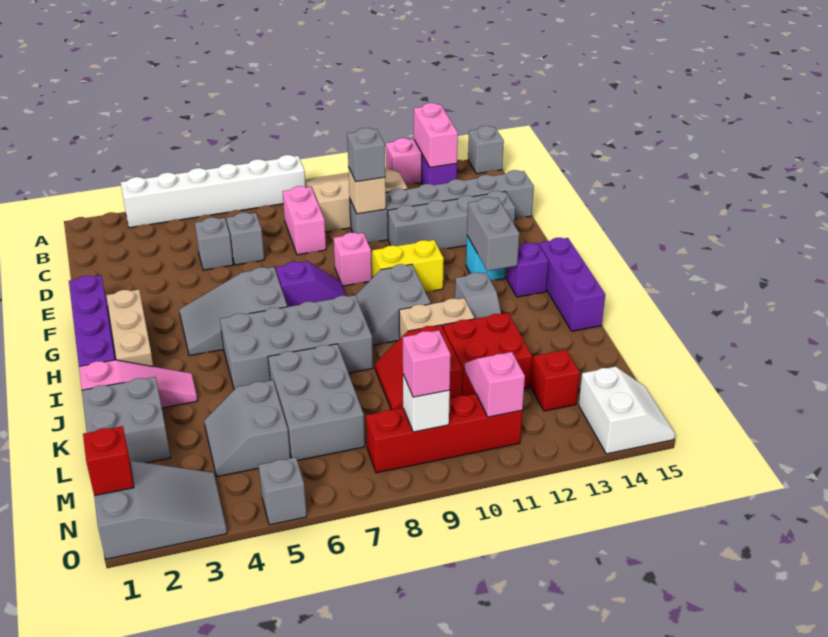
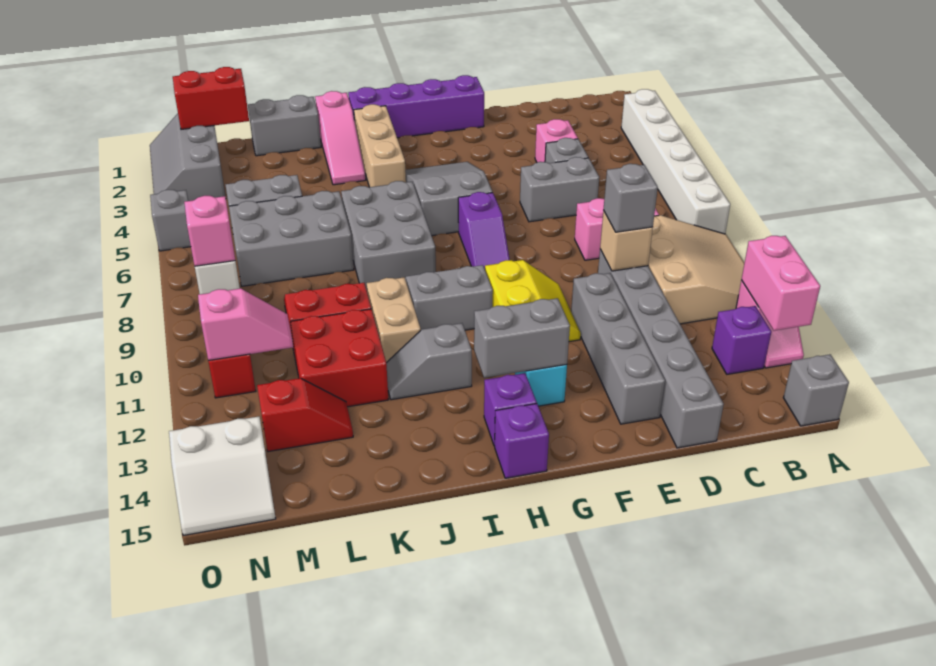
pink brick A13:B13 level 2 -> pink brick A12:A13 level 2
grey brick D6 level 1 -> grey brick D6:E6 level 1
pink brick F9 level 1 -> pink brick D4 level 1
tan brick G2:I2 level 1 -> tan brick I2:I4 level 1
purple brick H15:J15 level 1 -> purple brick H15 level 1
grey brick I5:J8 level 1 -> grey brick I6:J8 level 1
grey brick K1:L2 level 1 -> grey brick K1:L1 level 1
grey slope N1:O3 level 1 top 1 -> grey slope N1:O3 level 1 top N
red brick N1 level 2 -> red brick M1:N1 level 2

